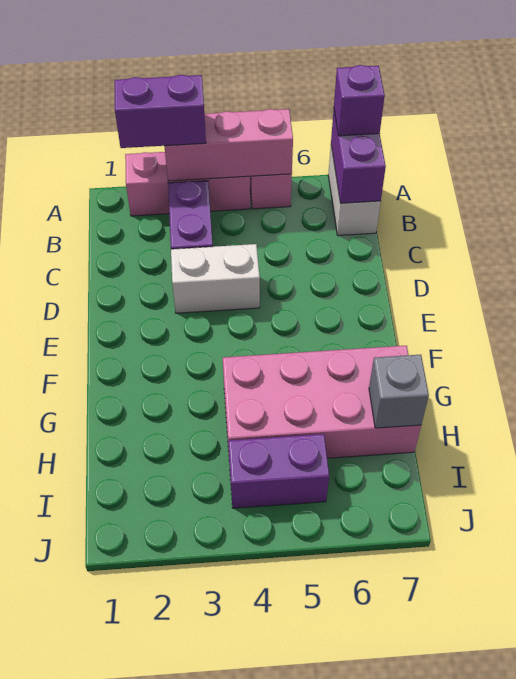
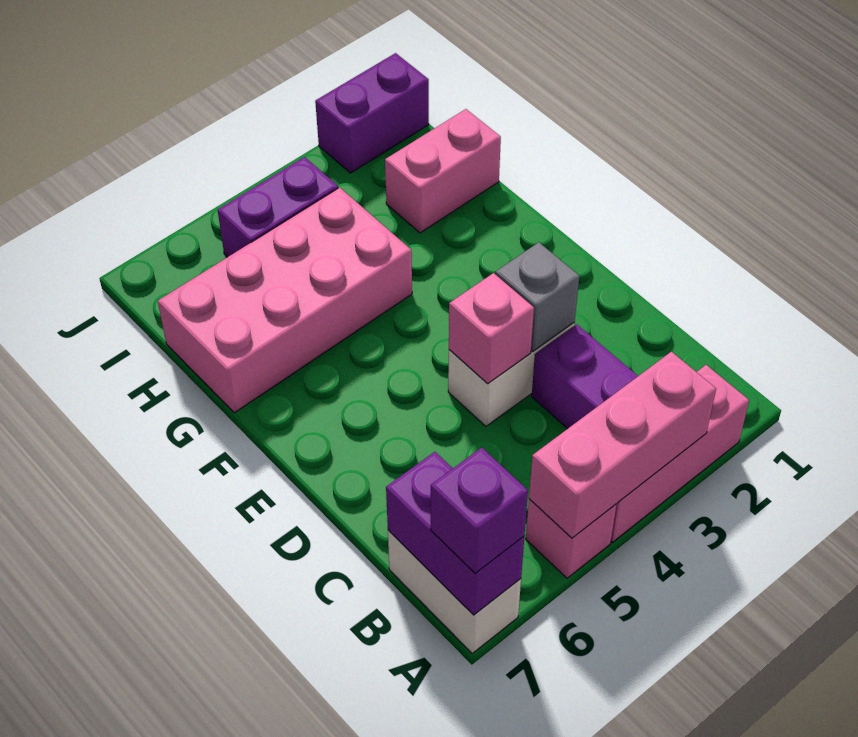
purple brick A2:A3 level 3 -> purple brick J1:J2 level 1
none -> pink brick D4 level 2
none -> pink brick H1:H2 level 1
grey brick H7 level 2 -> grey brick D3 level 2

